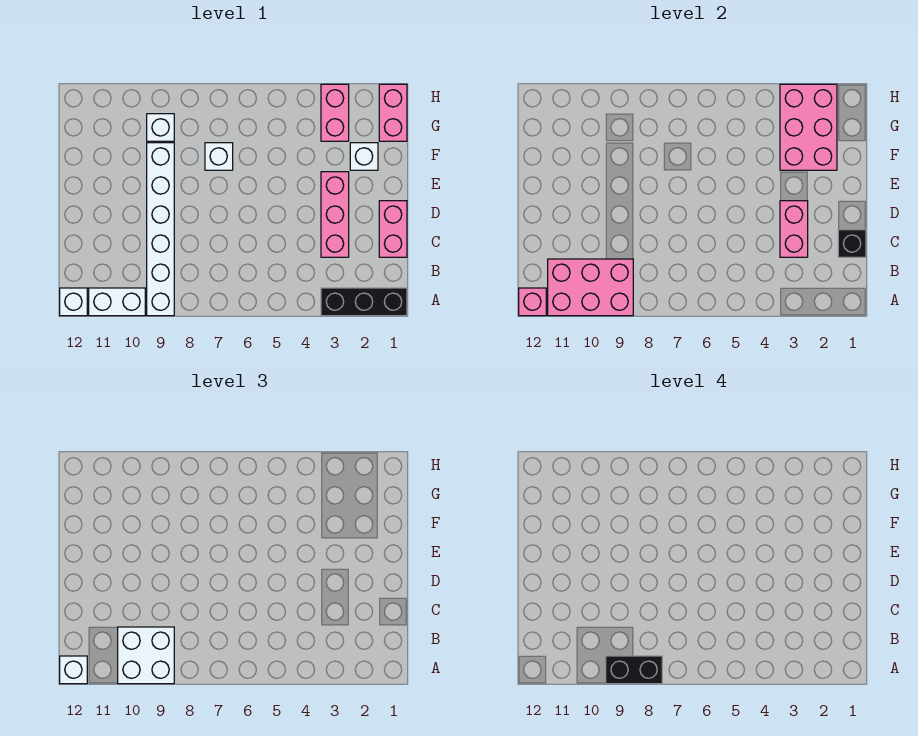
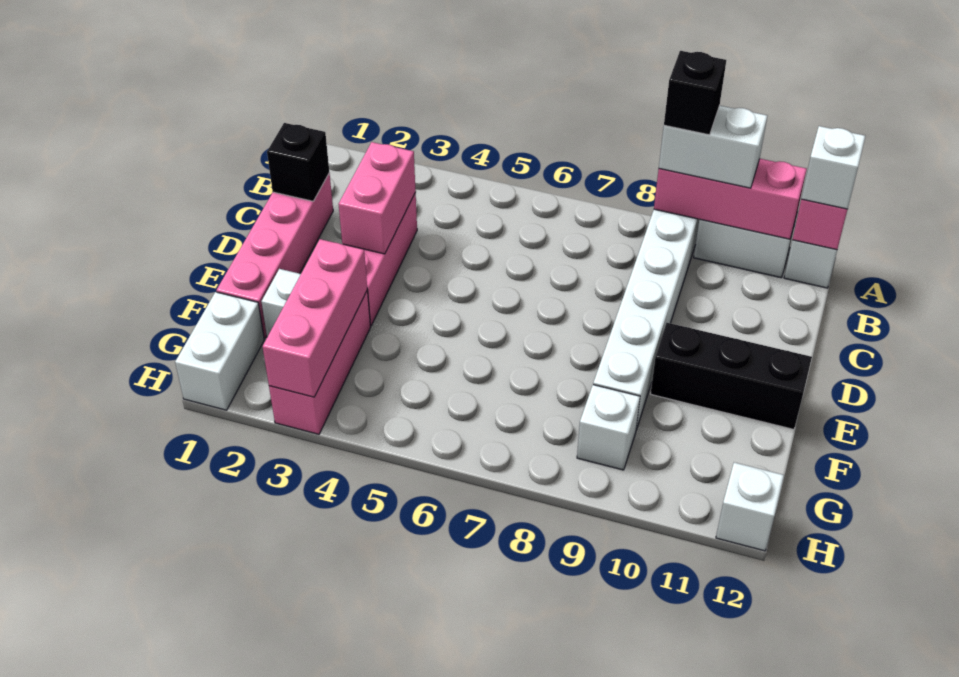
black brick A1:A3 level 1 -> black brick E10:E12 level 1
black brick A8:A9 level 4 -> black brick A9 level 4
pink brick A9:B11 level 2 -> pink brick A9:A11 level 2
white brick A9:B10 level 3 -> white brick A9:A10 level 3
pink brick C1:D1 level 1 -> pink brick C1:F1 level 1
pink brick F2:H3 level 2 -> pink brick F3:H3 level 2
white brick F7 level 1 -> white brick H12 level 1
pink brick G1:H1 level 1 -> white brick G1:H1 level 1
pink brick G3:H3 level 1 -> pink brick F3:H3 level 1

